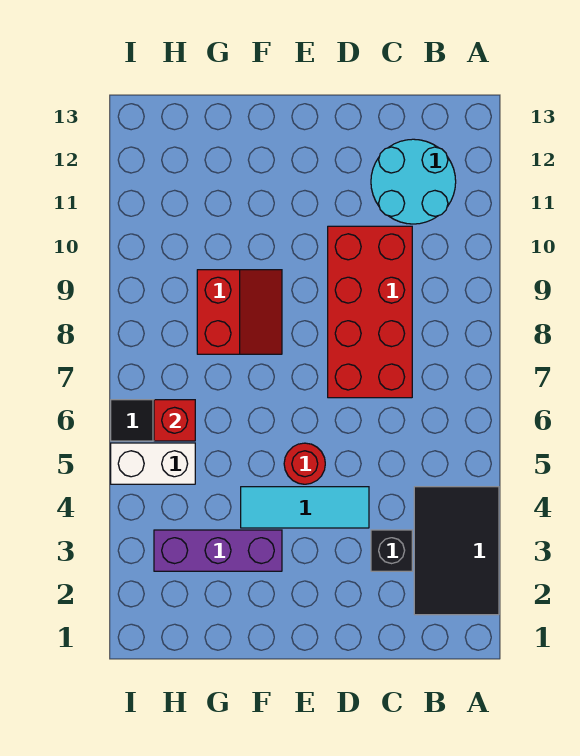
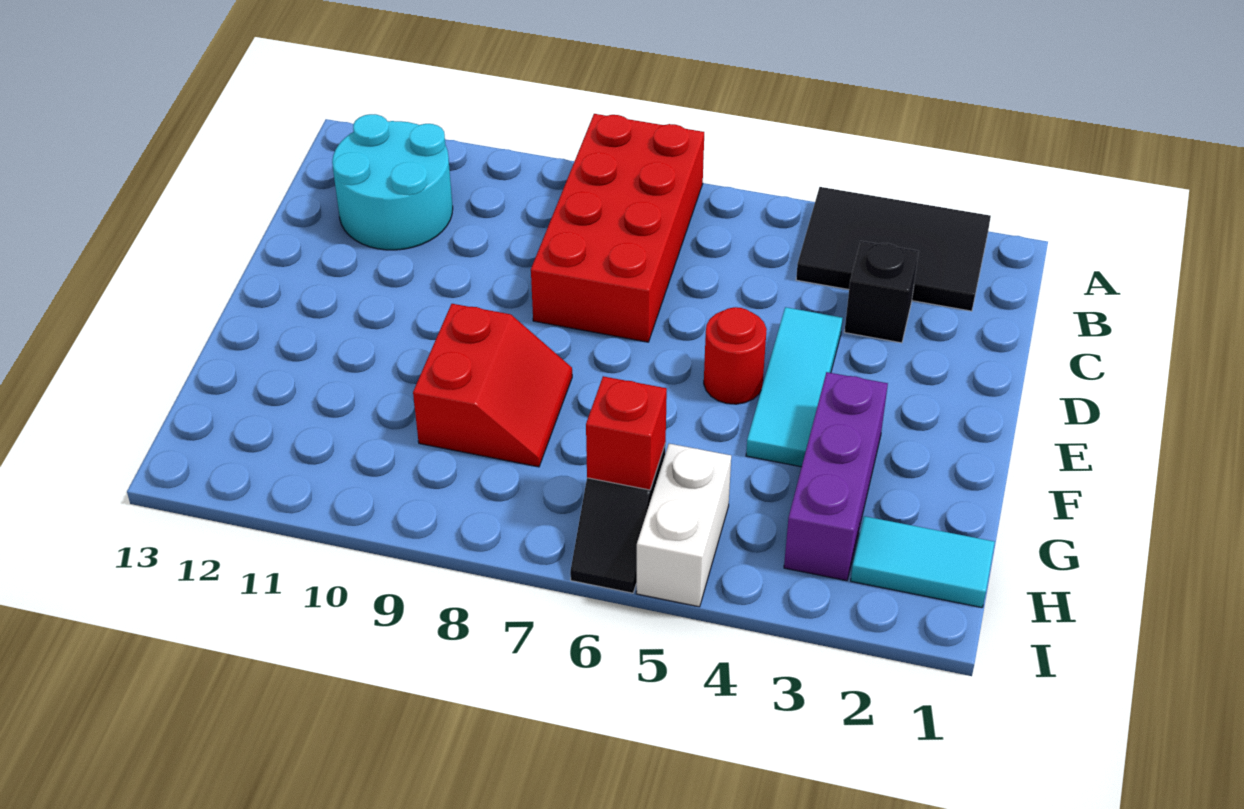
red brick C7:D10 level 1 -> red brick A7:D8 level 1
red slope F8:G9 level 1 top G -> red slope F8:G9 level 1 top 9
none -> cyan tile H1:H2 level 1

